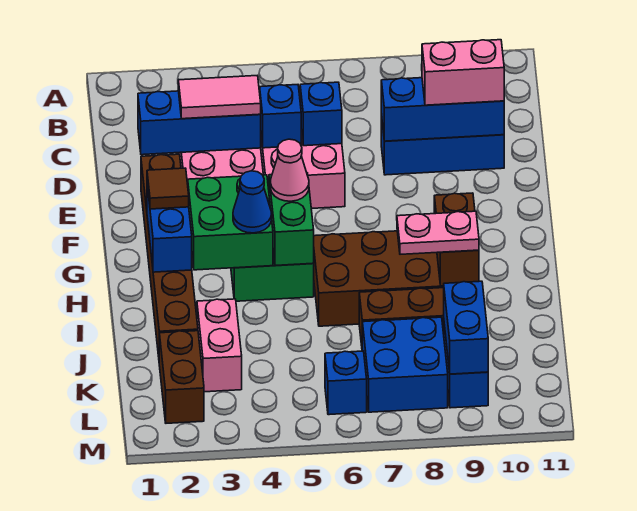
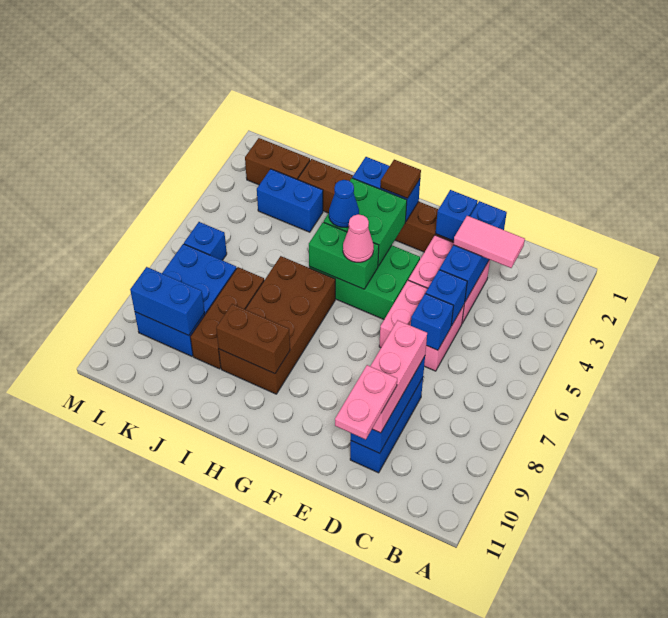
pink tile D3:D4 level 3 -> pink tile C3:D3 level 3
pink brick D9:D10 level 3 -> pink brick D8:D10 level 3
none -> blue brick E2 level 2
pink plate I8:I9 level 3 -> pink plate D10:D11 level 4
pink brick J3:K3 level 1 -> blue brick J3:K3 level 1

